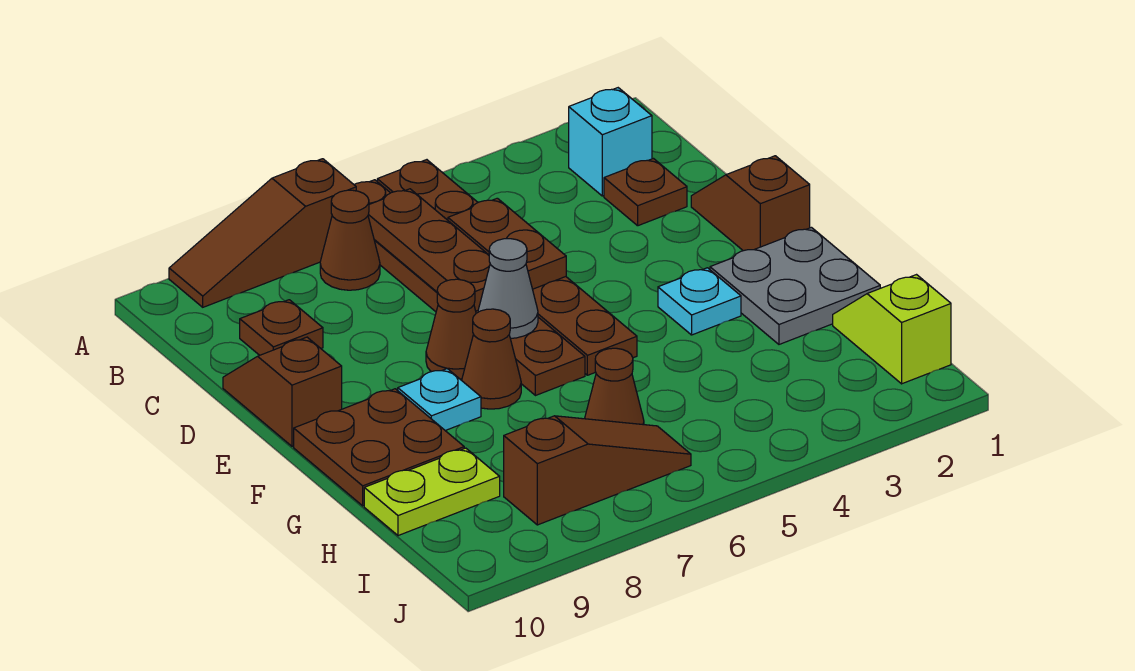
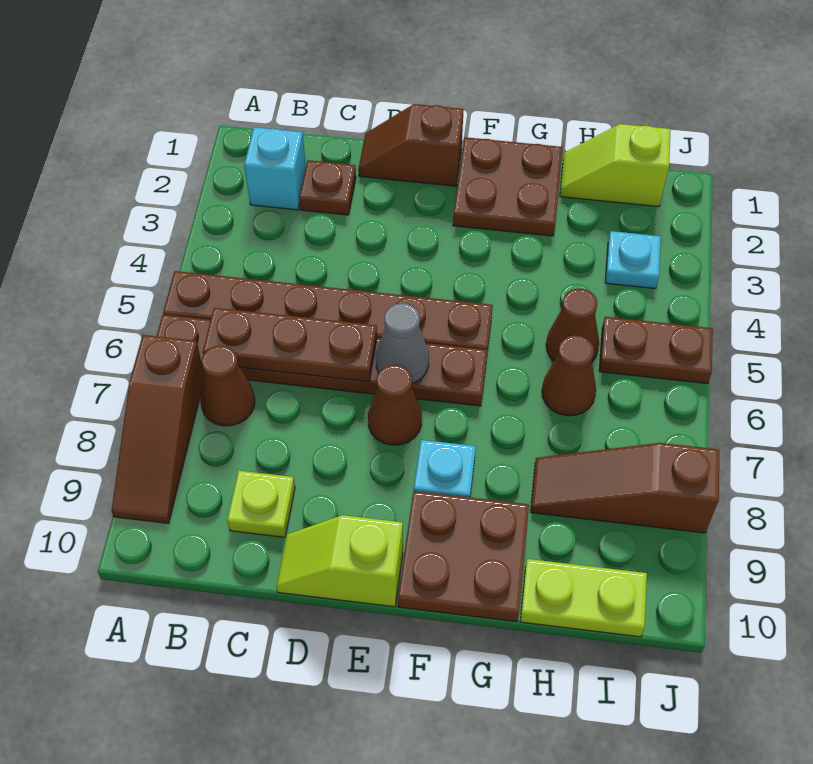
brown plate C5:D5 level 2 -> brown plate I5:J5 level 1
brown plate C9 level 1 -> lime plate C9 level 1
brown slope D10:E10 level 1 top E -> lime slope D10:E10 level 1 top E
grey plate F1:G2 level 1 -> brown plate F1:G2 level 1
cyan plate F3 level 1 -> cyan plate I3 level 1
brown cone F7 level 1 -> brown cone H5 level 1
lime plate H9:H10 level 1 -> lime plate H10:I10 level 1
brown slope I6:I8 level 1 top 8 -> brown slope H8:J8 level 1 top J

